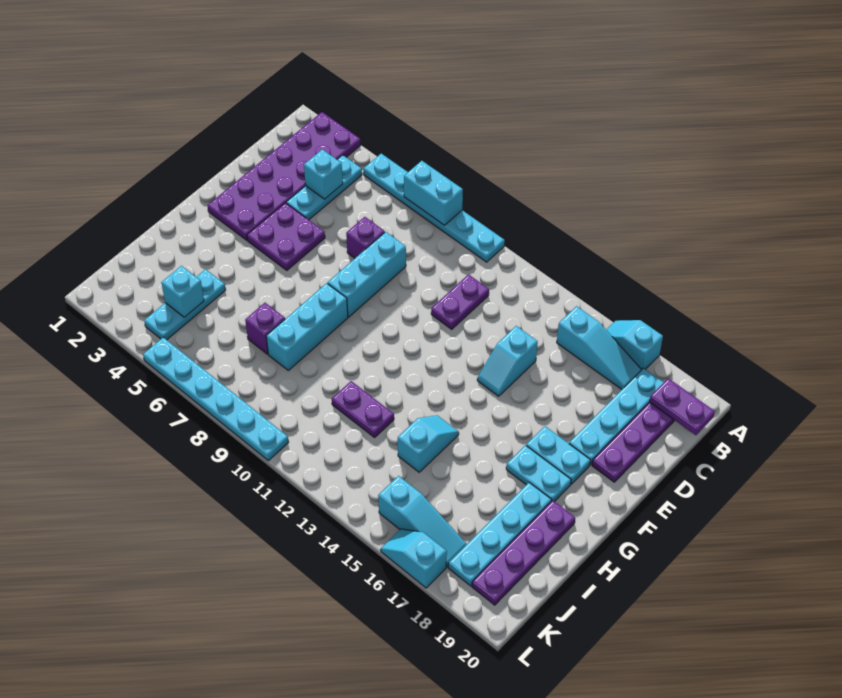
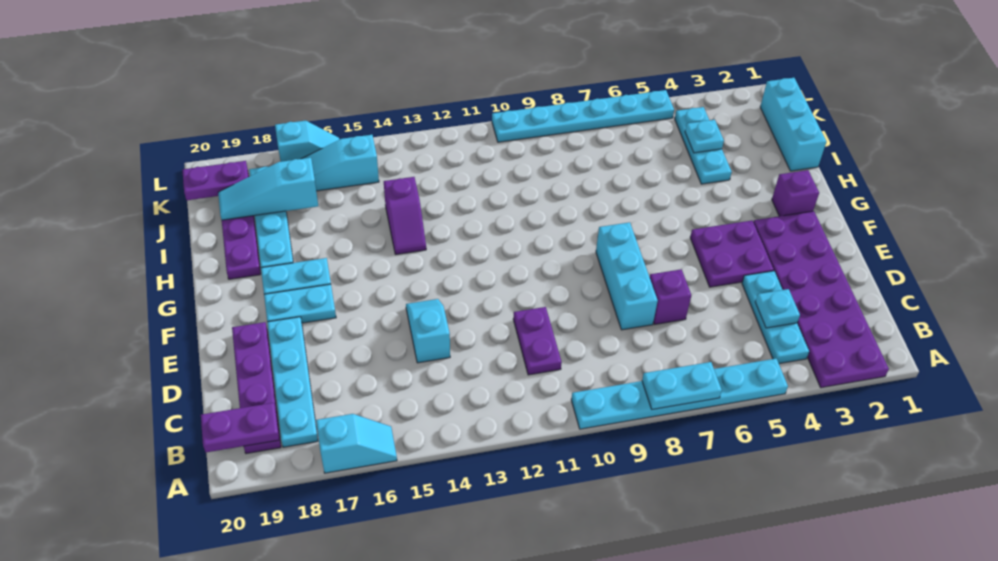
cyan brick A7:A8 level 2 -> cyan plate A7:A8 level 2
cyan slope B15:B17 level 1 top 15 -> cyan slope J17:J19 level 2 top 17
cyan brick C4 level 2 -> cyan plate C4 level 2
cyan brick G8:I8 level 1 -> cyan brick I1:K1 level 1
cyan slope H14:I14 level 1 top I -> purple slope H14:I14 level 1 top I
purple brick I7 level 1 -> purple brick G2 level 1
purple plate I11:I12 level 1 -> purple plate K19:K20 level 2
cyan brick J4 level 2 -> cyan plate J4 level 2

